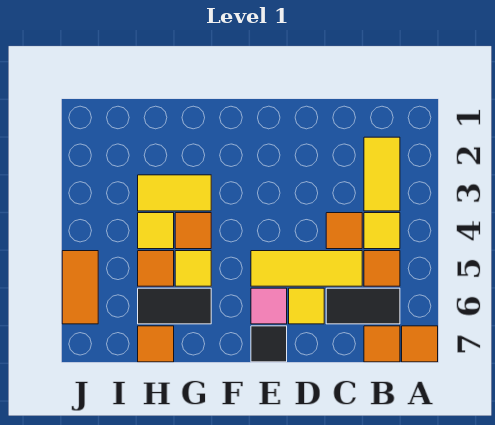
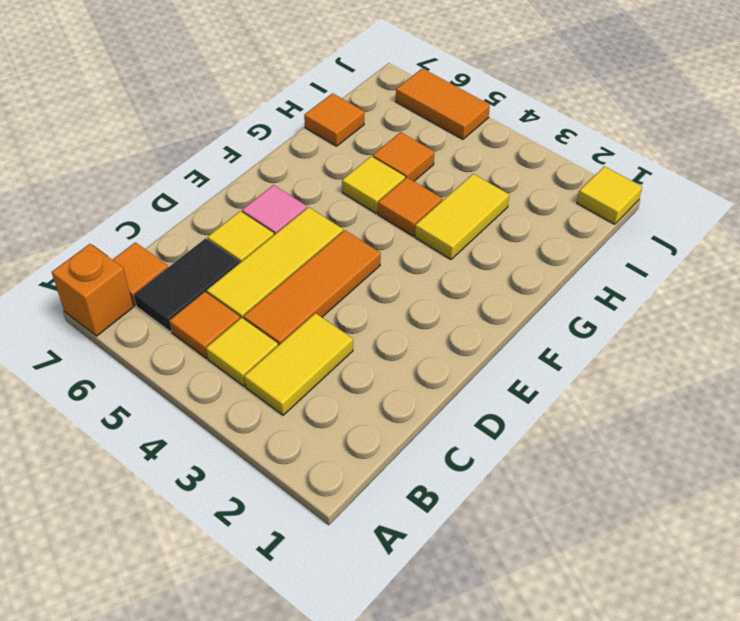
orange tile A7 level 1 -> orange brick A7 level 1
yellow tile B2:B3 level 1 -> yellow tile B3:C3 level 1
orange tile C4 level 1 -> orange tile C4:E4 level 1
black tile E7 level 1 -> none
black tile G6:H6 level 1 -> none
yellow tile H4 level 1 -> yellow tile J1 level 1

